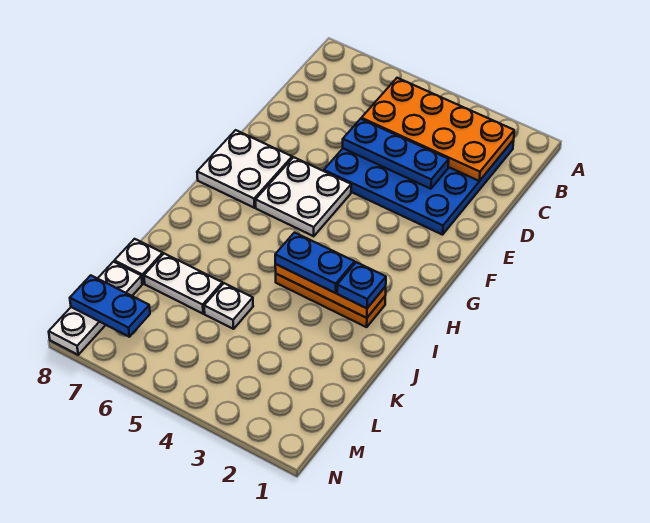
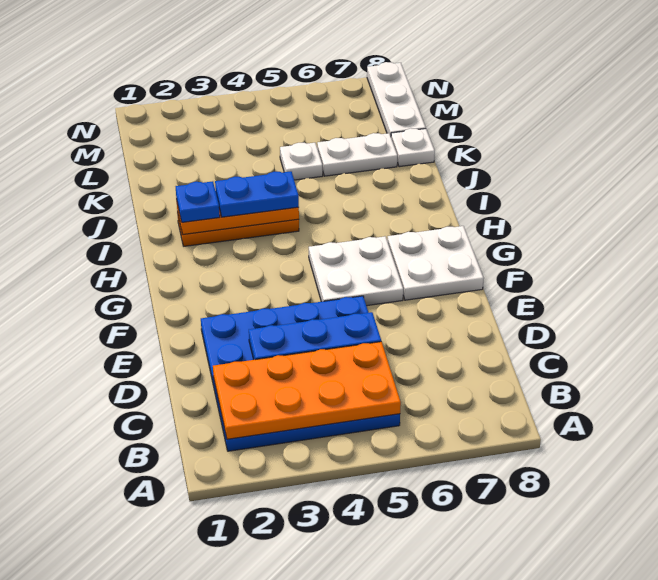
blue plate M7:M8 level 2 -> none

